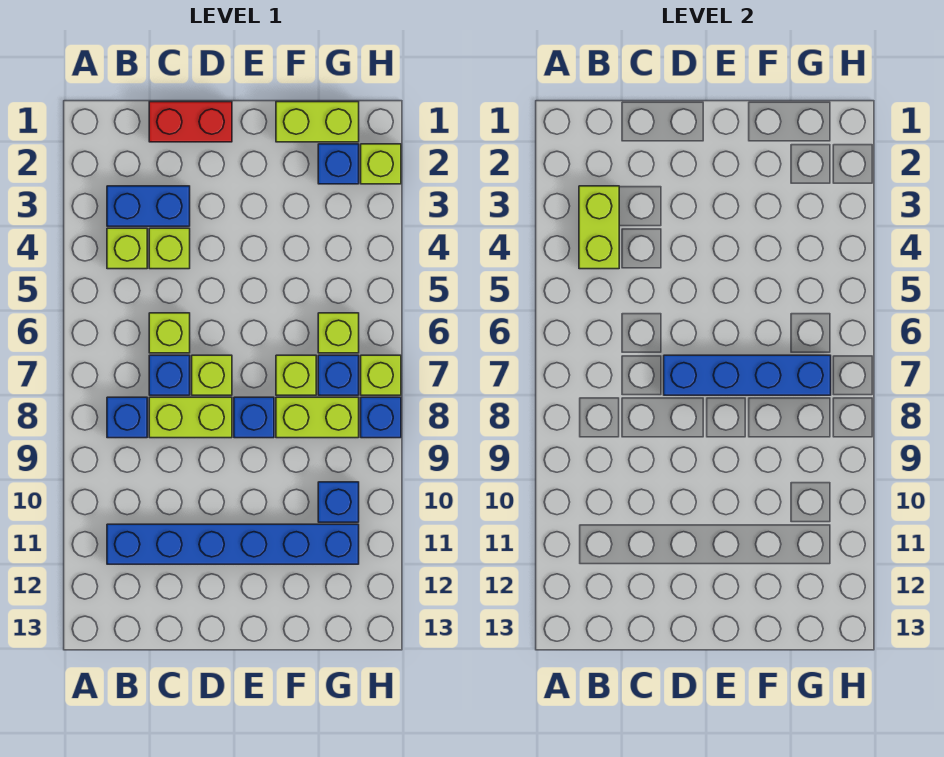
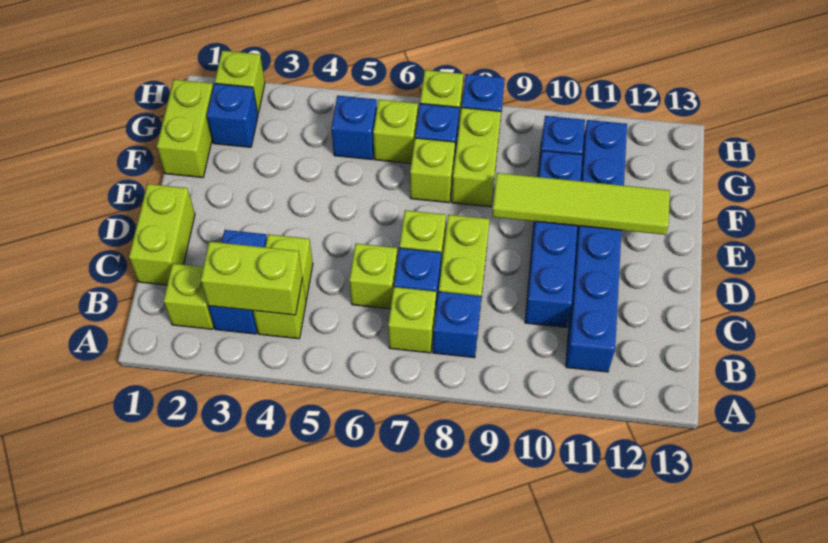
none -> lime brick B2 level 1
none -> lime brick B7 level 1
red brick C1:D1 level 1 -> lime brick C1:D1 level 1
blue brick D7:G7 level 2 -> blue brick C10:F10 level 1
blue brick E8 level 1 -> blue brick G5 level 1
none -> lime tile E9:E12 level 2

